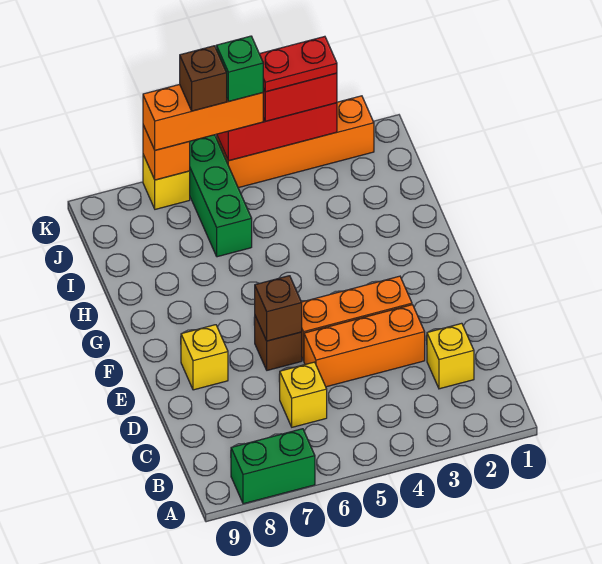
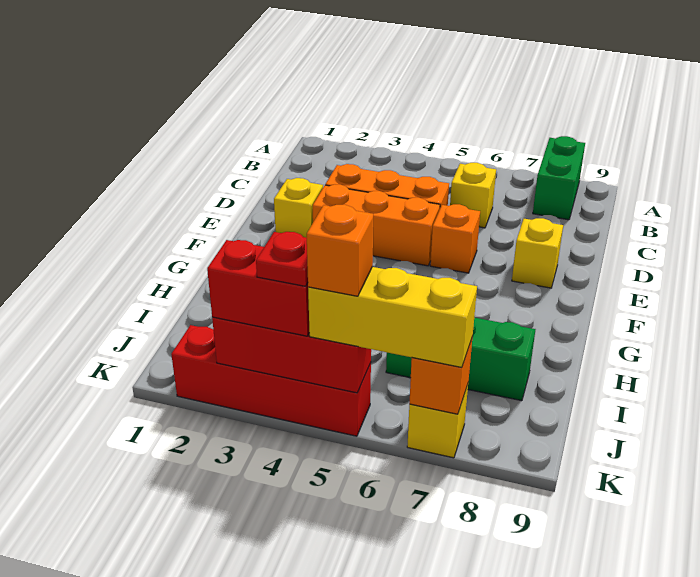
green brick A7:A8 level 1 -> green brick A8:B8 level 1
yellow brick C2 level 1 -> yellow brick E2 level 1
brown brick E6 level 1 -> orange brick E6 level 1
brown brick E6 level 2 -> none
green brick I6:K6 level 1 -> green brick I6:I8 level 1
orange brick K2:K5 level 1 -> red brick K2:K5 level 1
red plate K3:K4 level 4 -> red plate K4 level 4
orange brick K5:K7 level 3 -> yellow brick K5:K7 level 3
green brick K5 level 4 -> orange brick K5 level 4
brown brick K6 level 4 -> none

